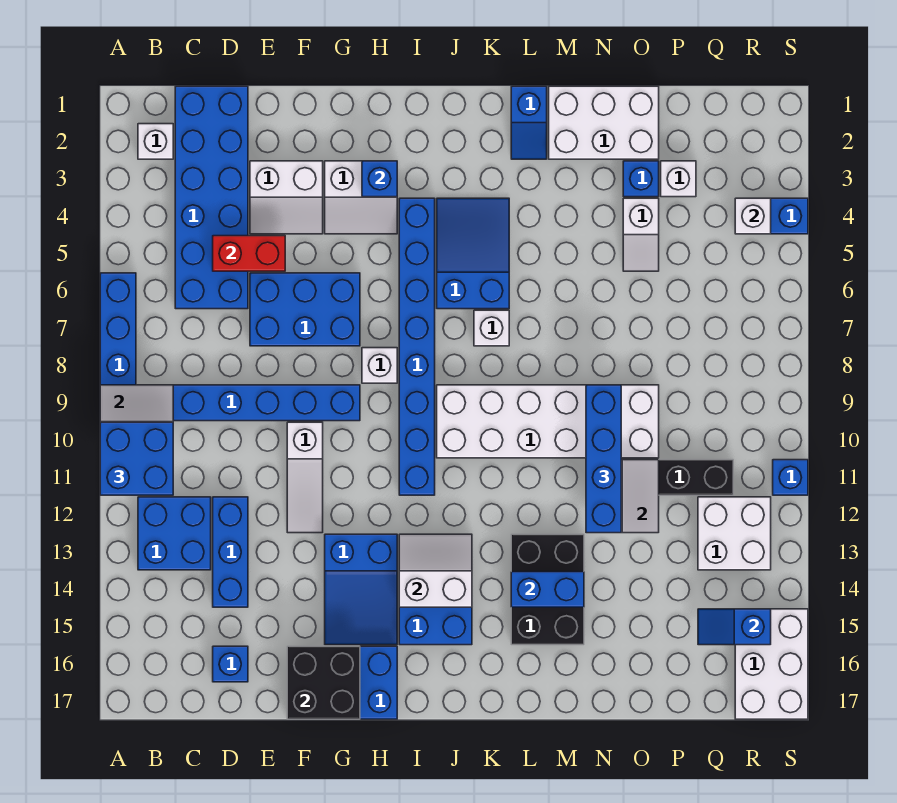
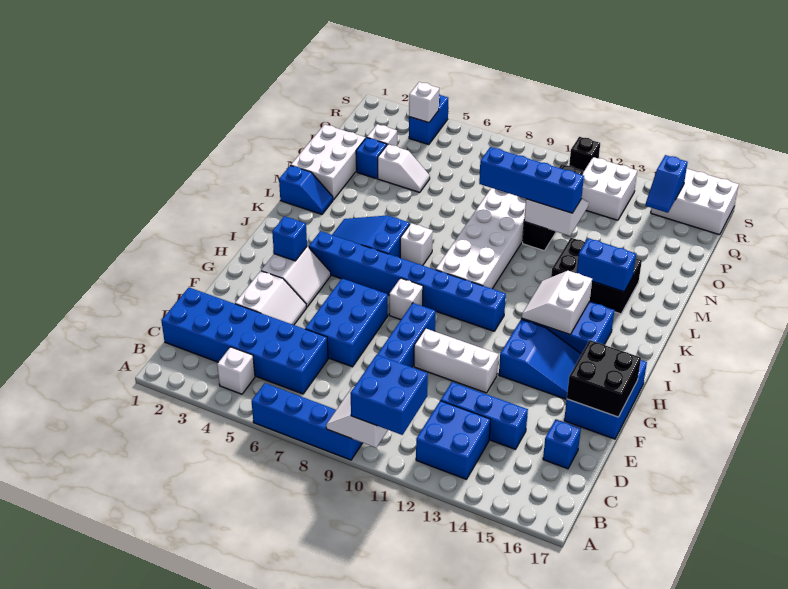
white brick B2 level 1 -> white brick B4 level 1
red brick D5:E5 level 2 -> none
white slope F10:F12 level 1 top 10 -> white brick F10:F12 level 1
blue brick L14:M14 level 2 -> blue brick L14:L15 level 2
blue brick S11 level 1 -> black brick S11 level 1

